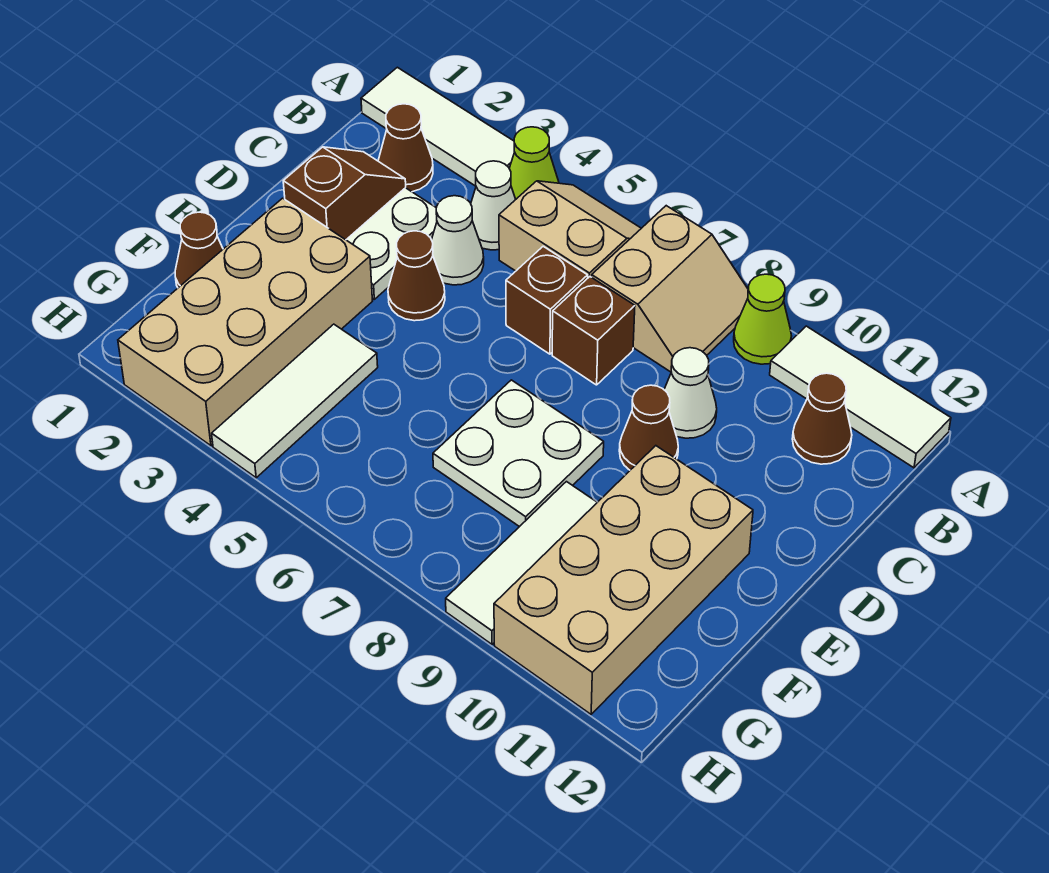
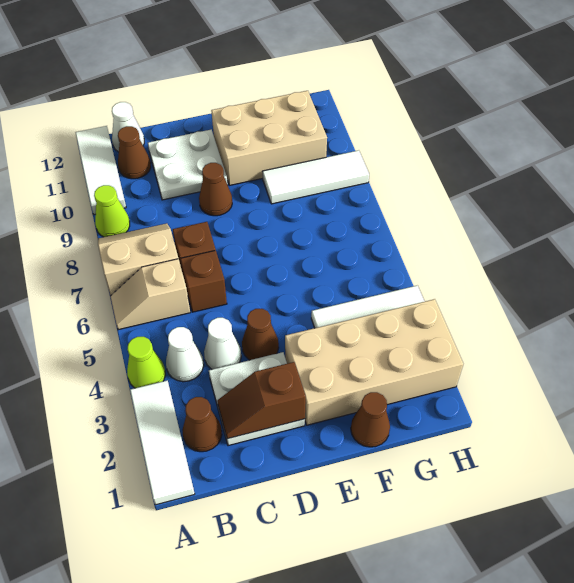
tan slope A5:B6 level 1 top B -> tan slope A6:B6 level 1 top B
white cone C9 level 1 -> white cone B12 level 1
white plate E7:F8 level 1 -> white plate C10:D11 level 1
tan brick E10:H11 level 1 -> tan brick E10:G11 level 1

